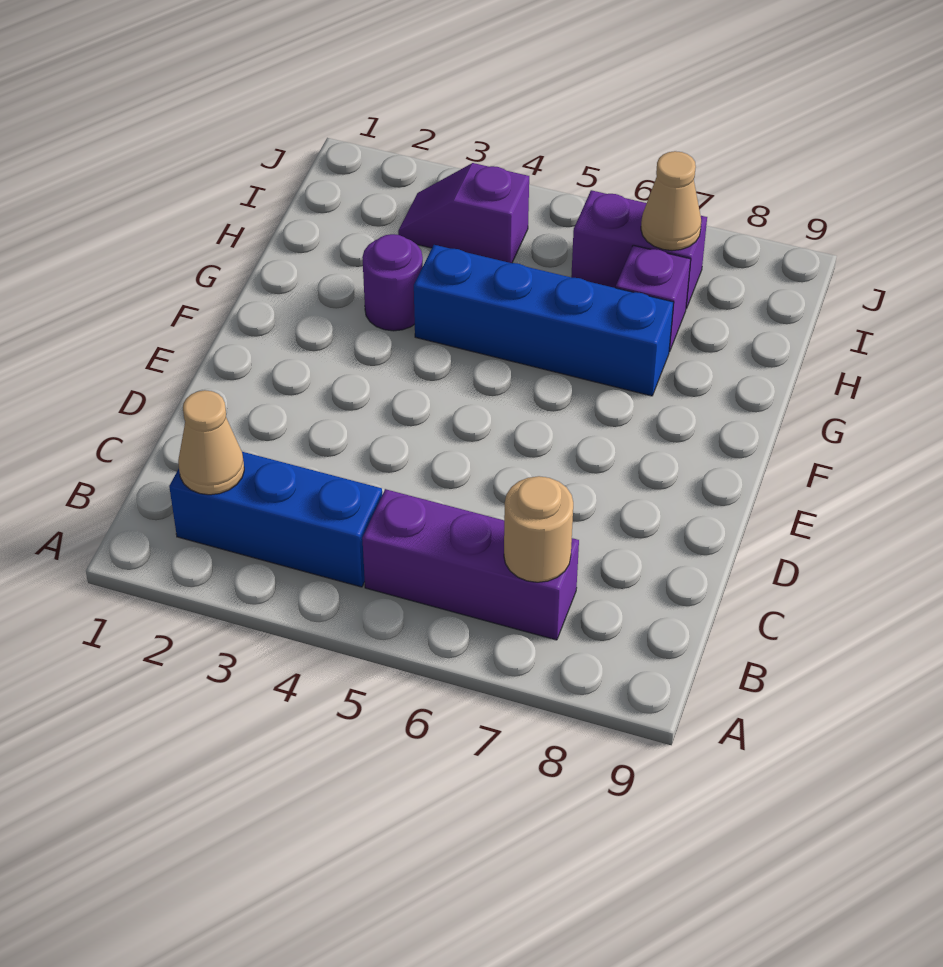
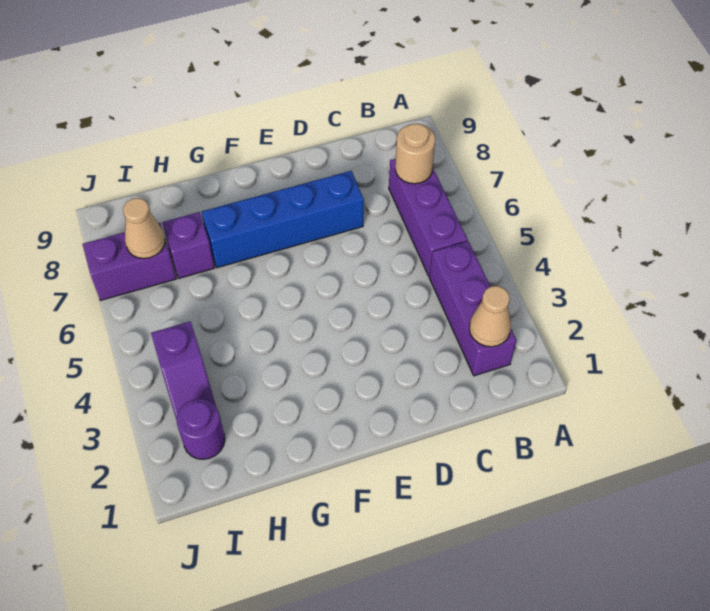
blue brick B2:B4 level 1 -> purple brick B2:B4 level 1
purple round brick G3 level 1 -> purple round brick I2 level 1
blue brick G4:G7 level 1 -> blue brick D7:G7 level 1
purple brick I6:I7 level 1 -> purple brick I7:J7 level 1

